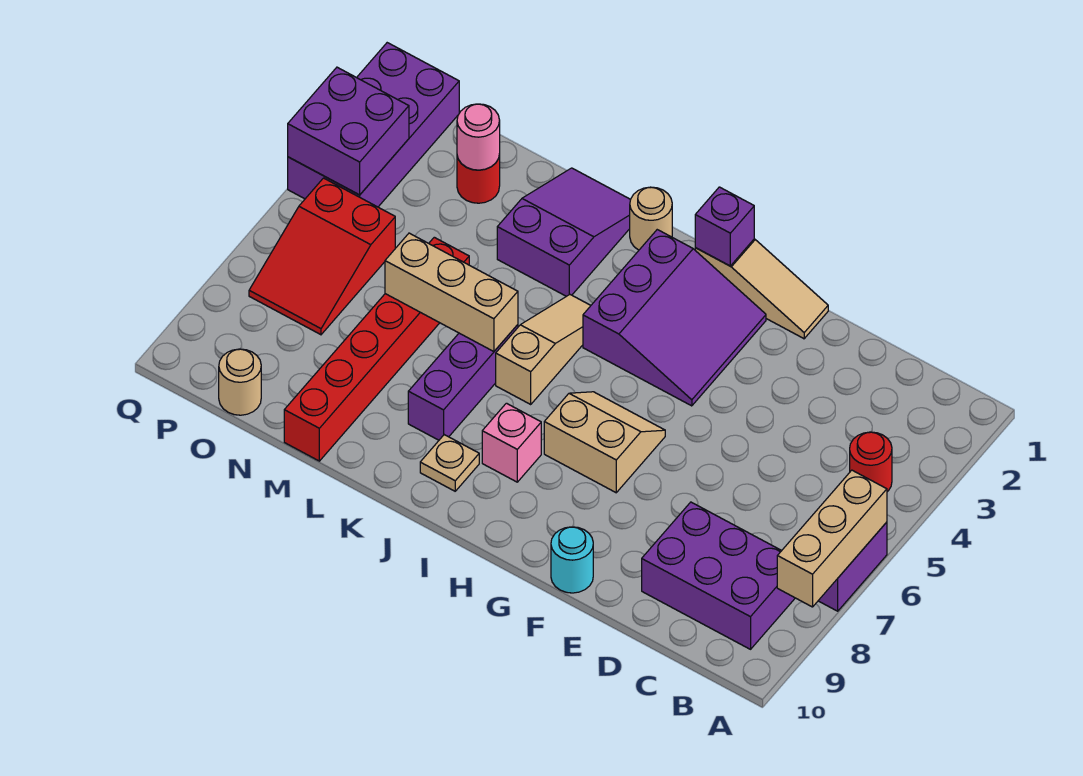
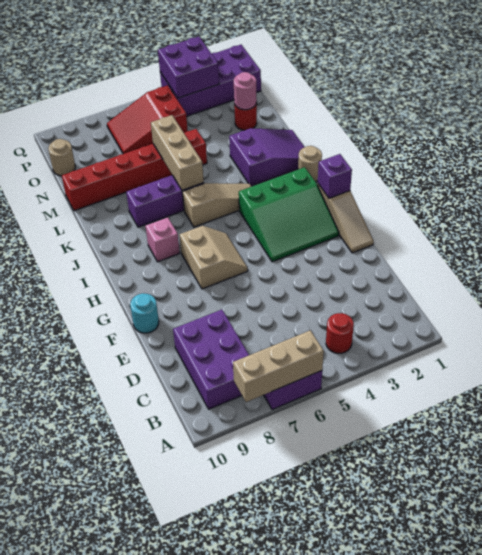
purple slope G2:I4 level 1 top I -> green slope G2:I4 level 1 top I
tan plate J9 level 1 -> none

